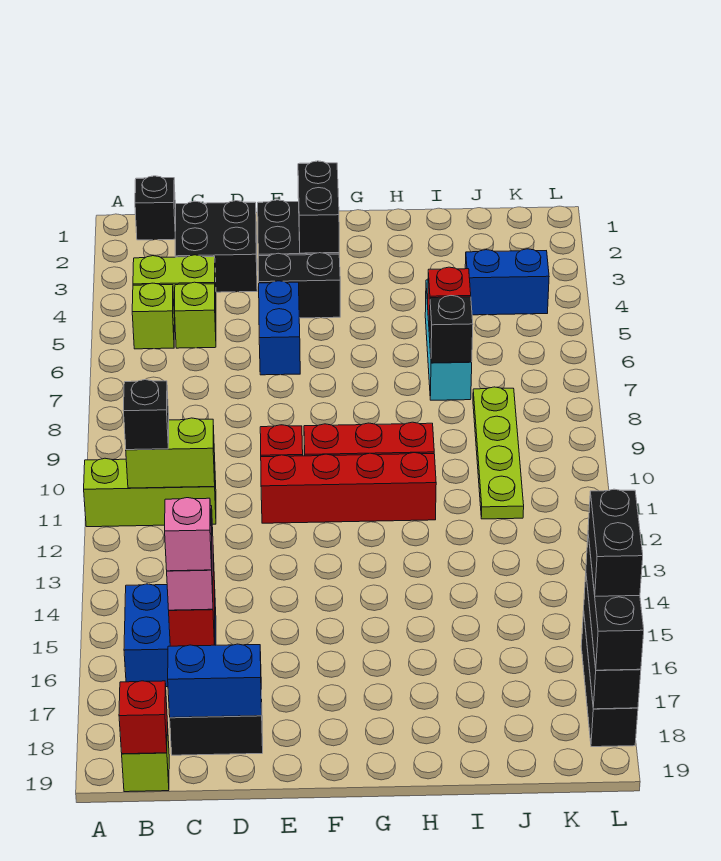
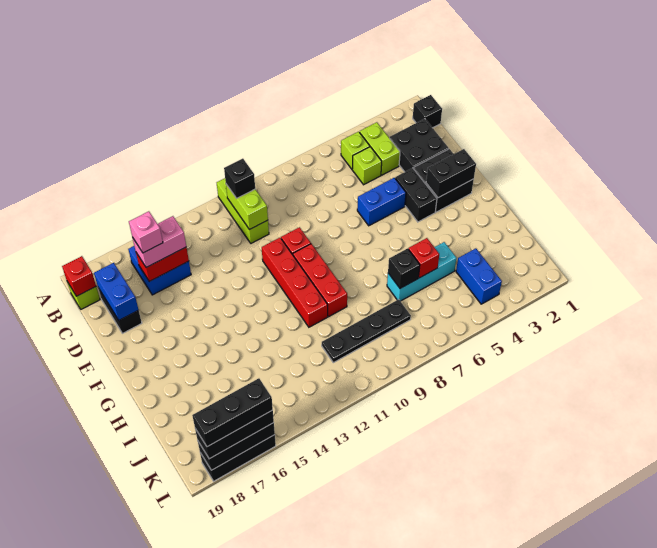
lime plate J8:J11 level 1 -> black plate J8:J11 level 1
black brick L16:L17 level 4 -> black brick L16:L18 level 4

